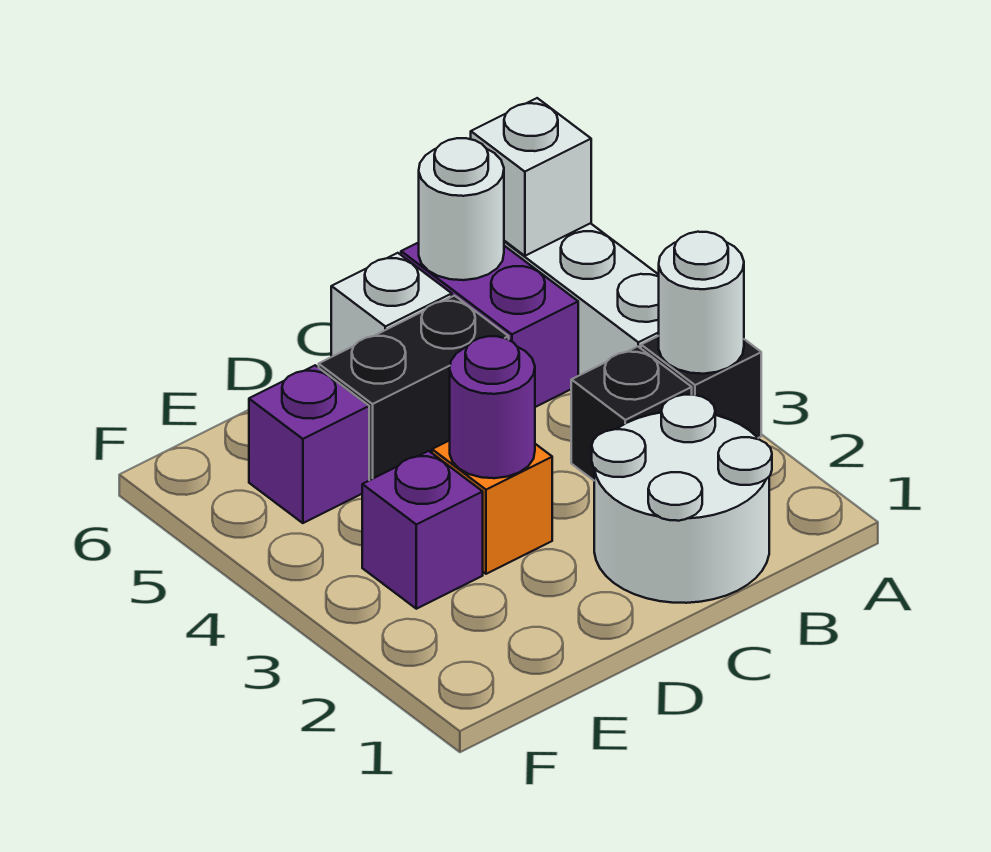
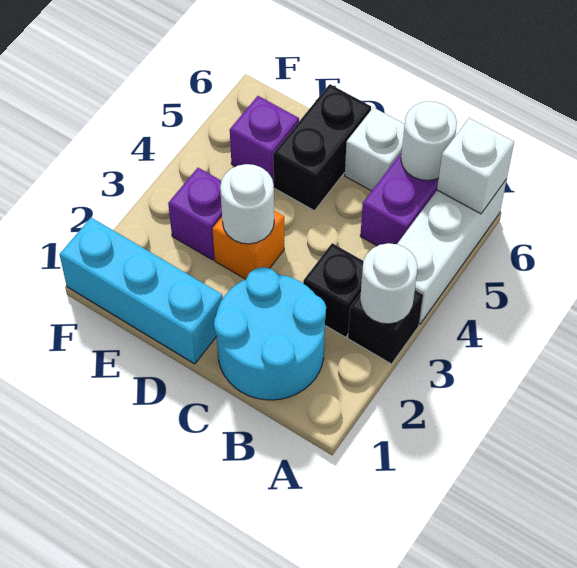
white round brick B1:C2 level 1 -> cyan round brick B1:C2 level 1
black brick C5:D5 level 1 -> black brick D5:D6 level 1
none -> cyan brick D1:F1 level 1
purple round brick D3 level 2 -> white round brick D3 level 2

